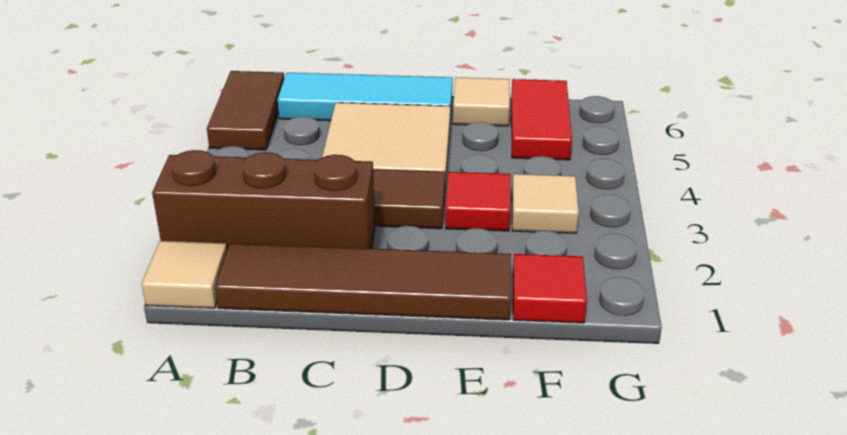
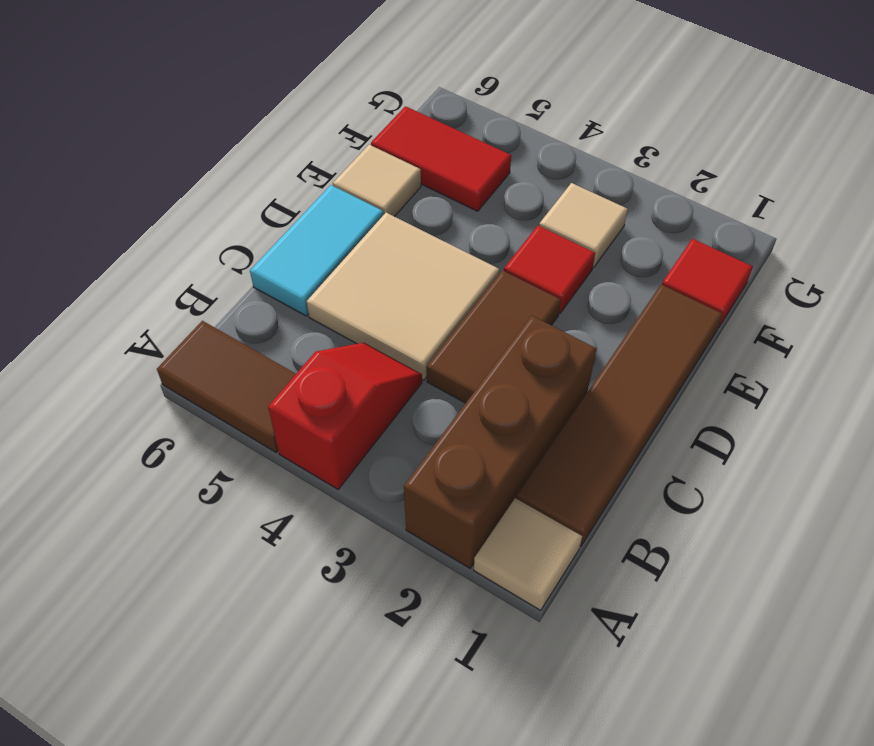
none -> red slope A4:B4 level 1 top A
cyan tile B6:D6 level 1 -> cyan tile C6:D6 level 1

